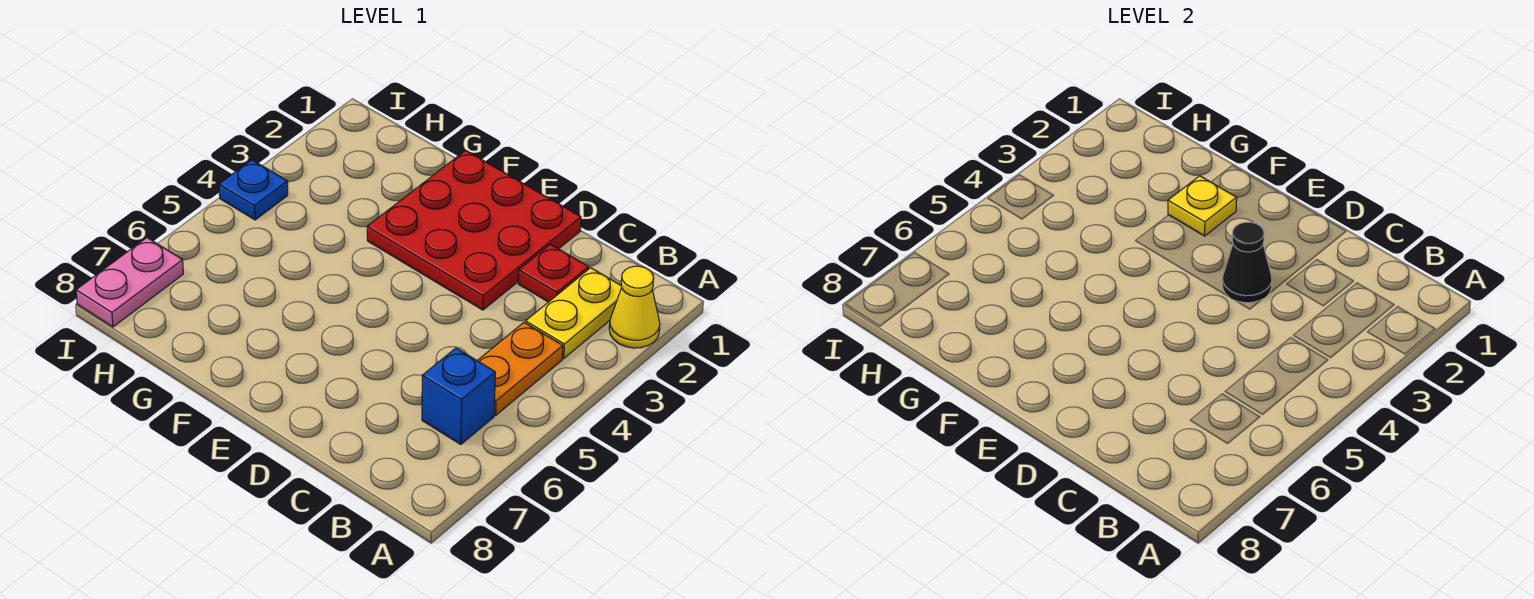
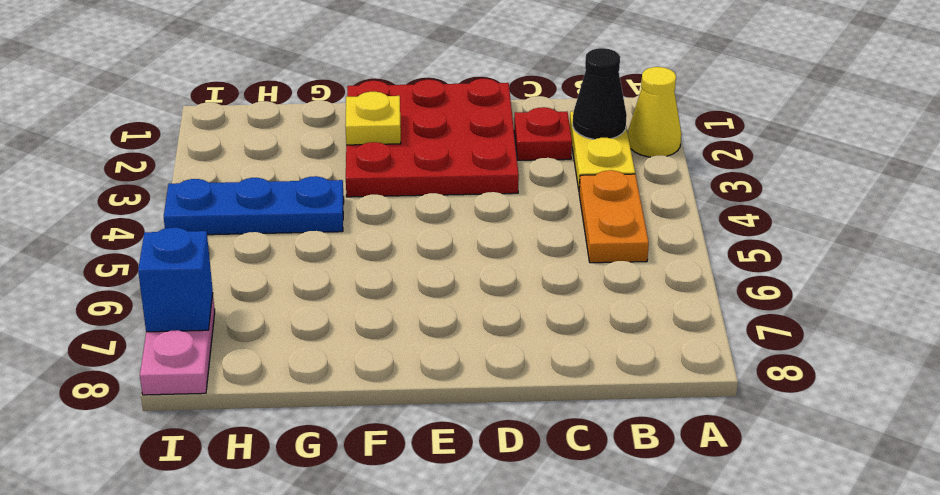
blue brick B6 level 1 -> blue brick I7 level 2
black cone D3 level 2 -> black cone B2 level 2
blue plate I4 level 1 -> blue plate G4:I4 level 1

